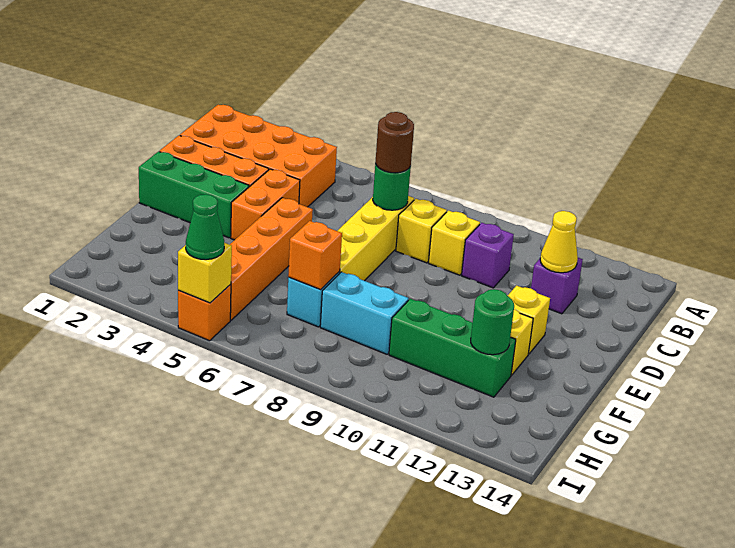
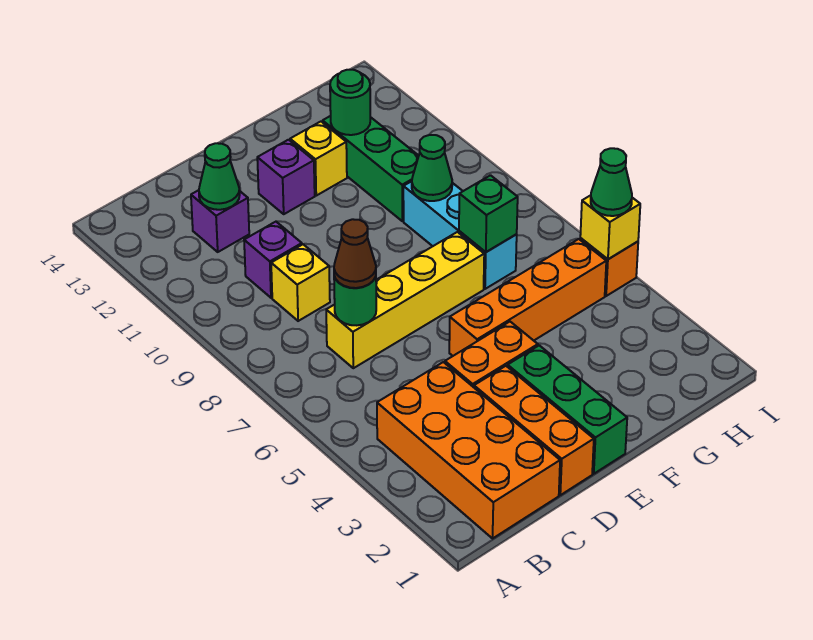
brown round brick C7 level 3 -> brown cone C7 level 3
yellow brick C8 level 1 -> none
yellow cone C12 level 2 -> green cone C12 level 2
yellow brick E12 level 1 -> purple brick E12 level 1
orange brick G7 level 2 -> green brick G7 level 2
none -> green cone G9 level 2

